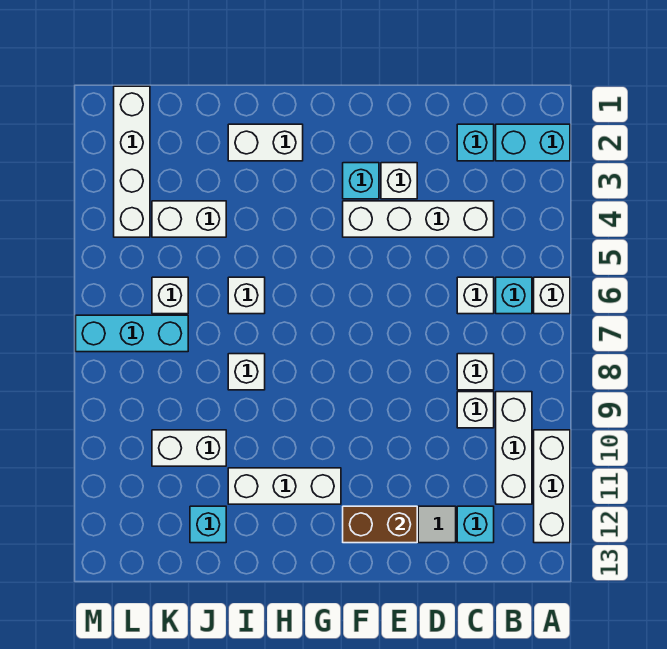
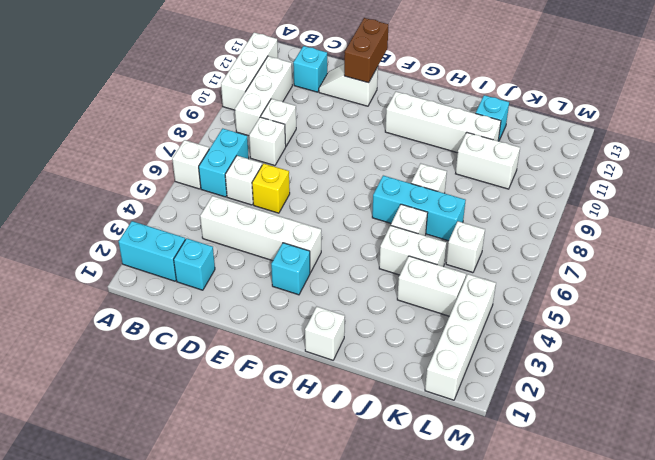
cyan brick B6 level 1 -> cyan brick B6:B7 level 1
none -> yellow brick D6 level 1
white brick E3 level 1 -> white brick H1 level 1
brown brick E12:F12 level 2 -> brown brick E12:E13 level 2
white brick G11:I11 level 1 -> white brick G11:J11 level 1
white brick H2:I2 level 1 -> white brick I5:J5 level 1
cyan brick K7:M7 level 1 -> cyan brick H7:J7 level 1

